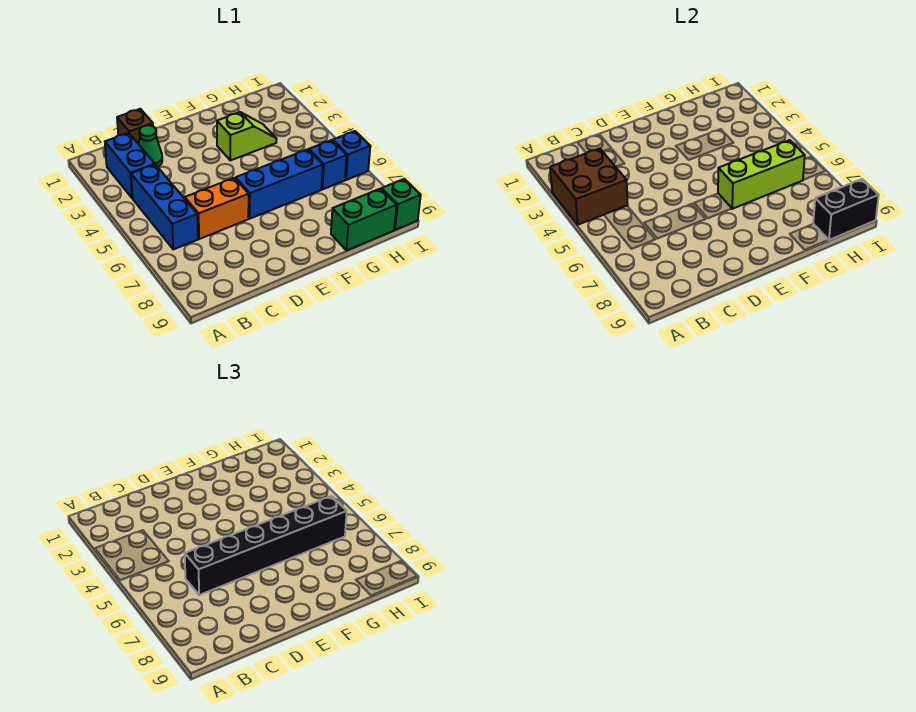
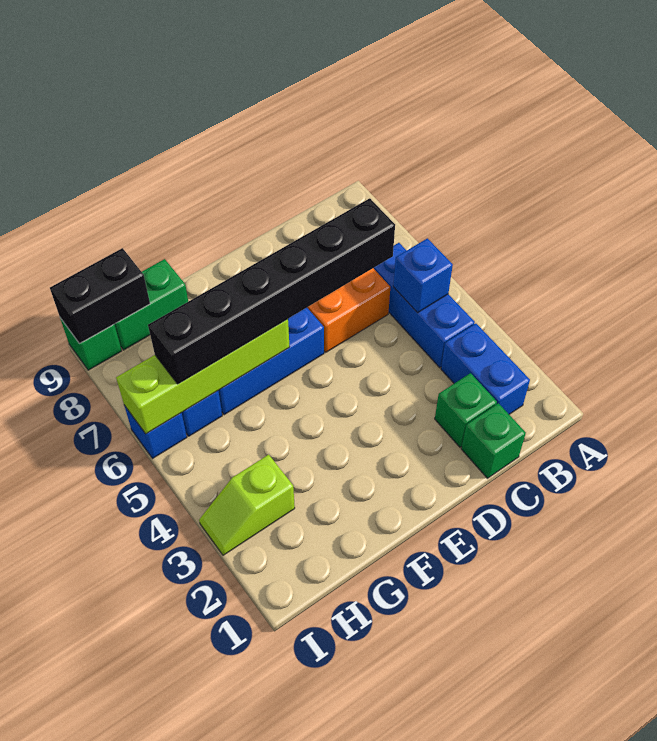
brown brick A3:B4 level 2 -> none
none -> blue brick B5 level 2
brown brick C1 level 1 -> green brick C1 level 1
green cone C2 level 1 -> green brick C2 level 1
lime slope F3:G3 level 1 top F -> lime slope H3:I3 level 1 top H
lime brick F6:H6 level 2 -> lime brick F6:I6 level 2

